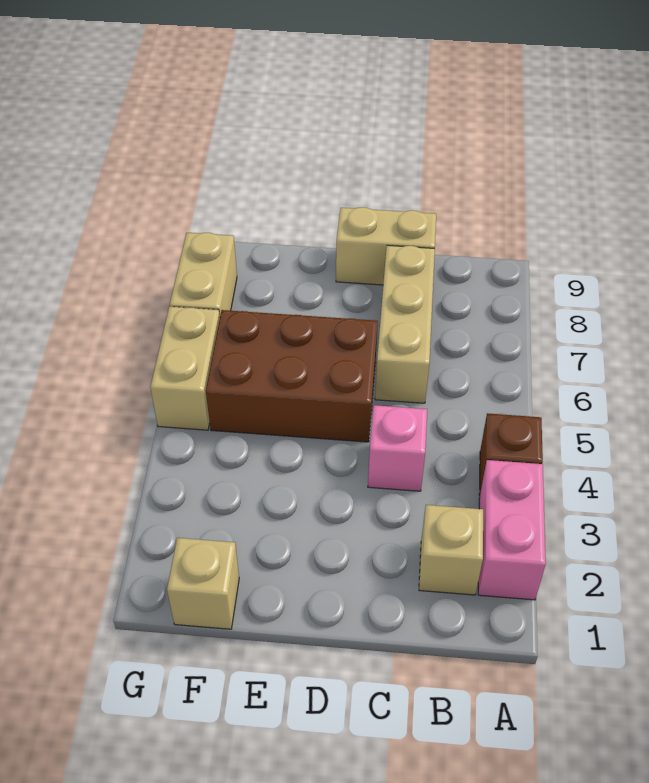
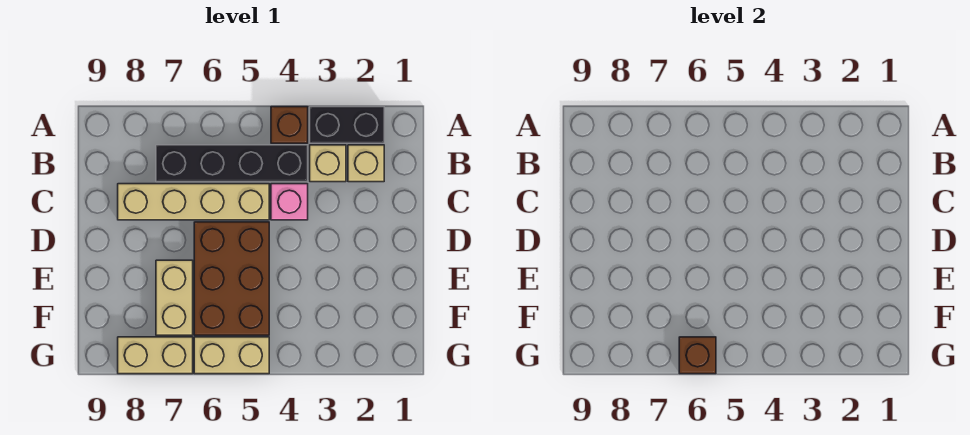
pink brick A2:A3 level 1 -> black brick A2:A3 level 1
none -> black brick B4:B7 level 1
tan brick C6:C8 level 1 -> tan brick C5:C8 level 1
tan brick C9:D9 level 1 -> tan brick E7:F7 level 1
tan brick F1 level 1 -> tan brick B3 level 1
none -> brown brick G6 level 2

